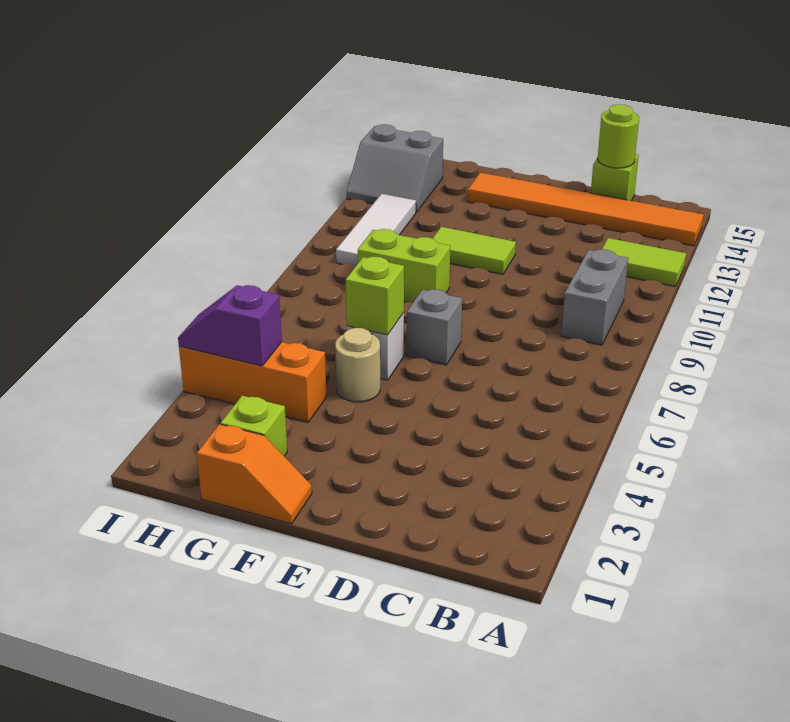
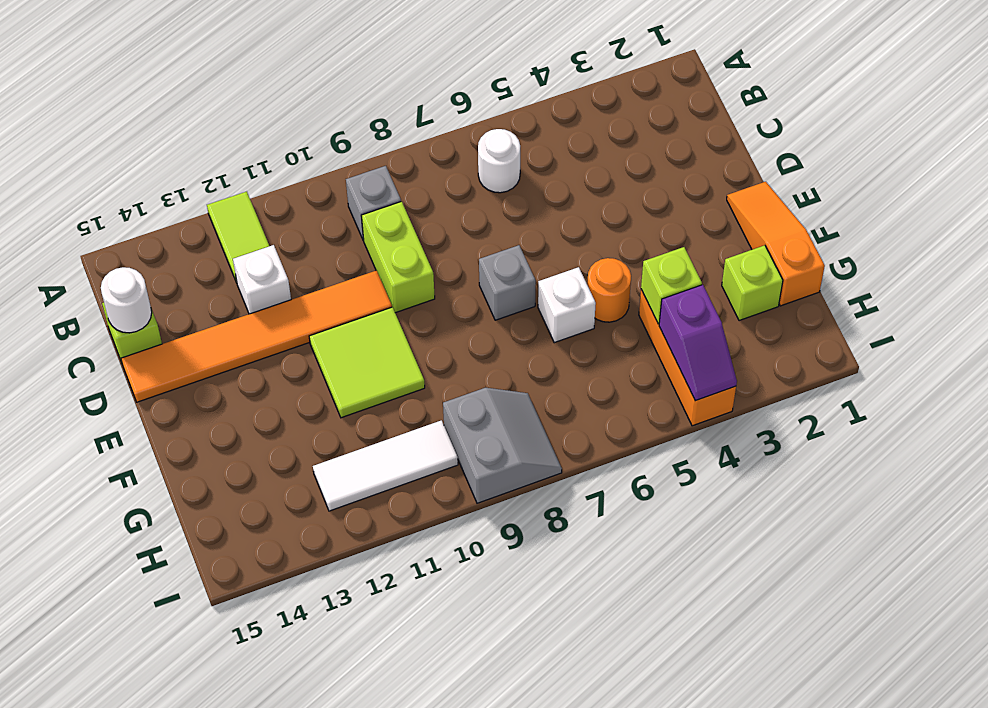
orange tile A14:F14 level 1 -> orange tile D10:D15 level 1
none -> white round brick B6 level 1
grey brick B9:B10 level 1 -> grey brick B9 level 1
none -> white brick C12 level 1
lime round brick C15 level 2 -> white round brick C15 level 2
lime tile E11:F11 level 1 -> lime tile E10:F11 level 1
orange slope F1:G1 level 1 top G -> orange slope E1:G1 level 1 top G
tan round brick F5 level 1 -> orange round brick F5 level 1
lime brick F6 level 2 -> lime brick G4 level 2
lime brick F9:G9 level 1 -> lime brick C9:D9 level 1
grey slope H13:I14 level 1 top 14 -> grey slope H8:I9 level 1 top 9

